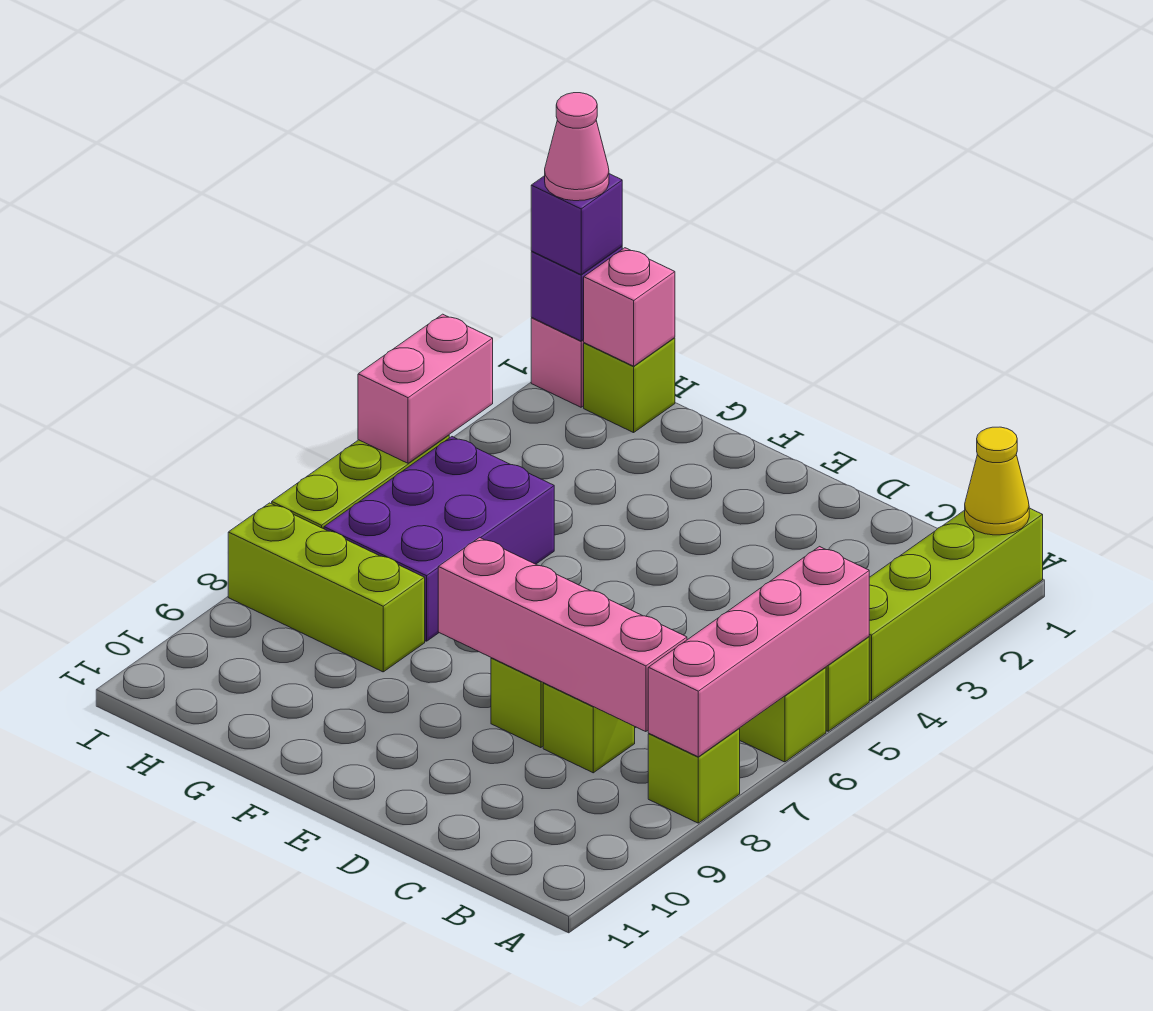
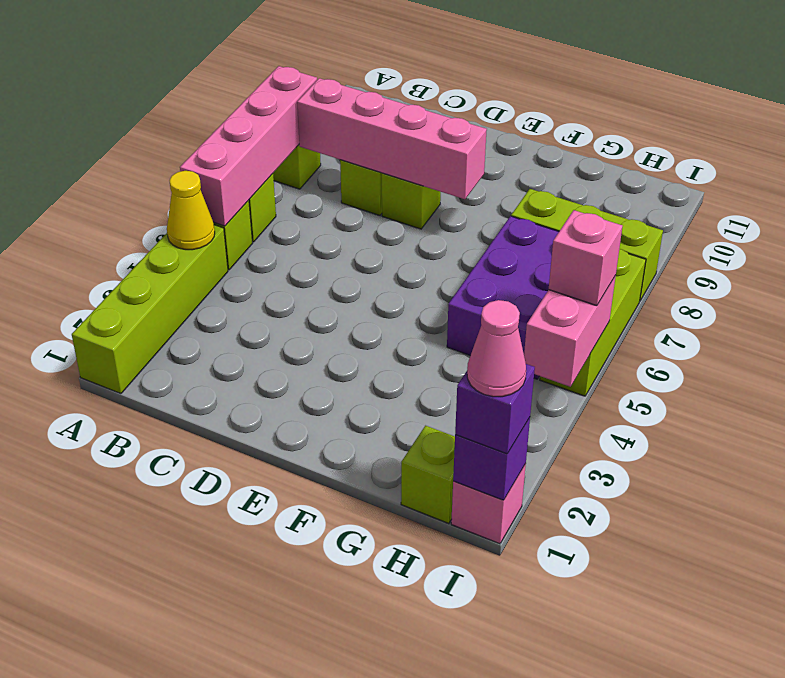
yellow cone A1 level 2 -> yellow cone A4 level 2
pink brick H1 level 2 -> pink brick I5 level 3

